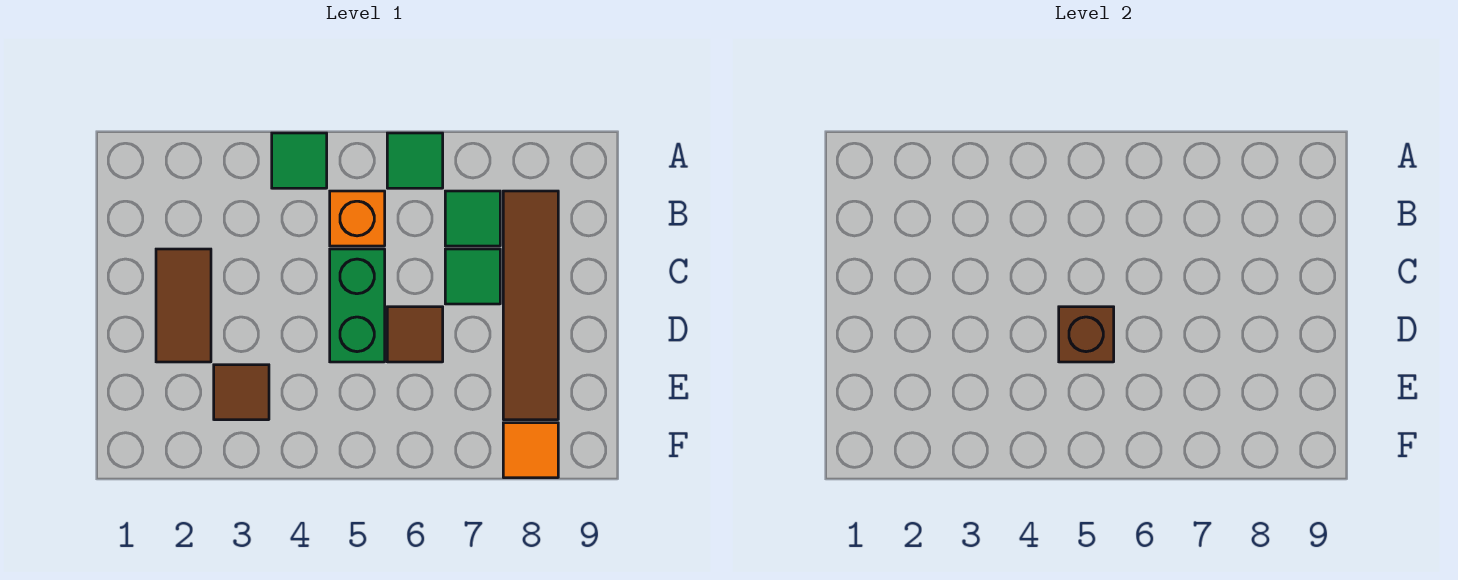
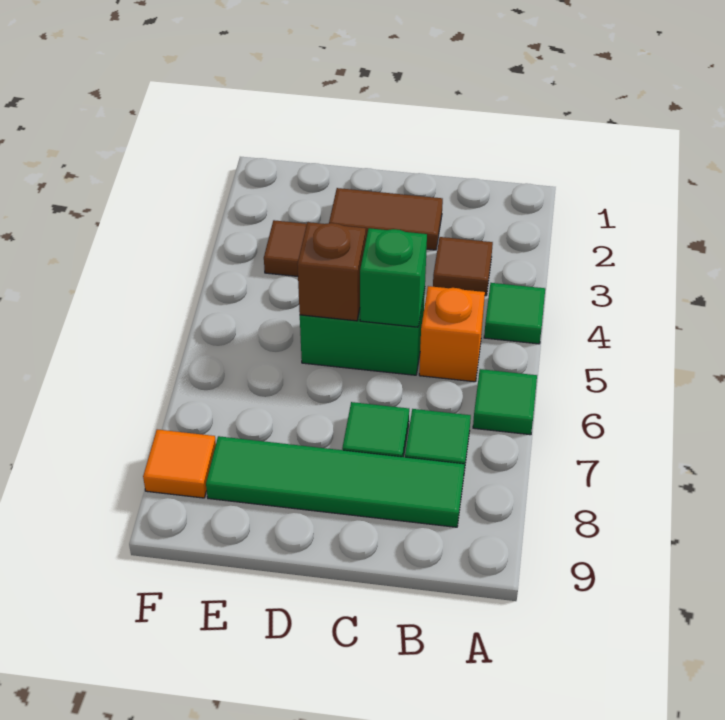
brown tile B8:E8 level 1 -> green tile B8:E8 level 1
none -> green brick C5 level 2
brown tile D6 level 1 -> brown tile B3 level 1

